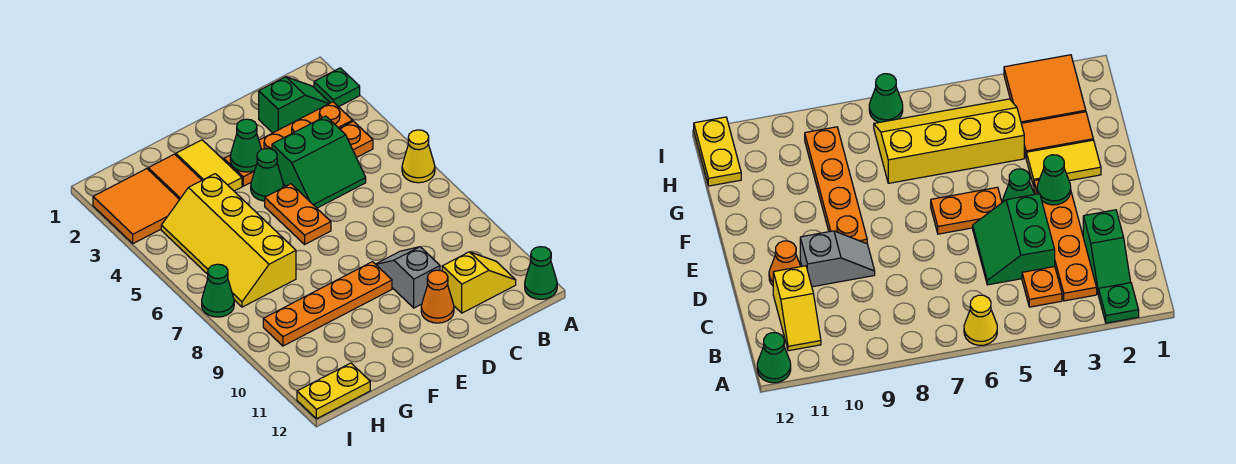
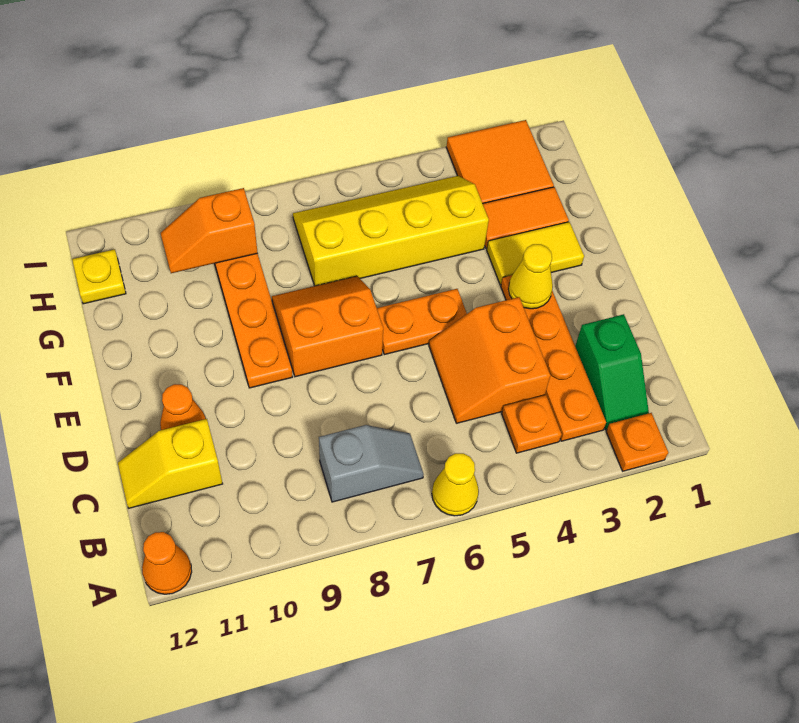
green plate A2 level 1 -> orange plate A2 level 1
green cone A12 level 1 -> orange cone A12 level 1
yellow slope B11:C11 level 1 top C -> yellow slope C11:C12 level 1 top 11
green slope C4:D5 level 1 top 4 -> orange slope C4:D5 level 1 top 4
grey slope D9:D10 level 1 top 10 -> grey slope B7:B8 level 1 top 8
green cone E3 level 2 -> yellow cone E3 level 2
green cone E4 level 1 -> none
none -> orange slope E7:F8 level 1 top E
none -> orange slope H9:H10 level 2 top 9
yellow plate H12:I12 level 1 -> yellow plate H12 level 1
green cone I7 level 1 -> none

